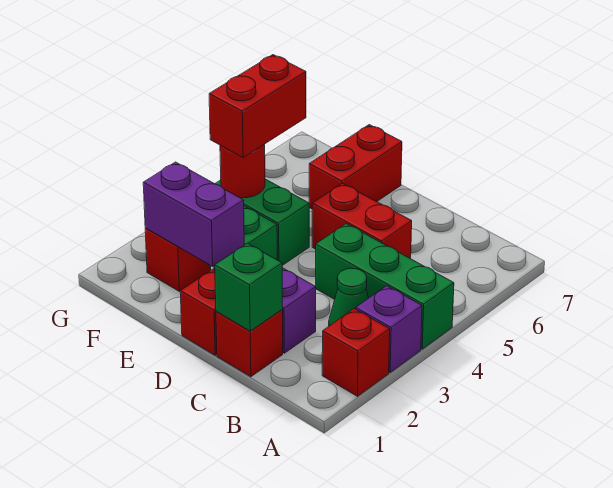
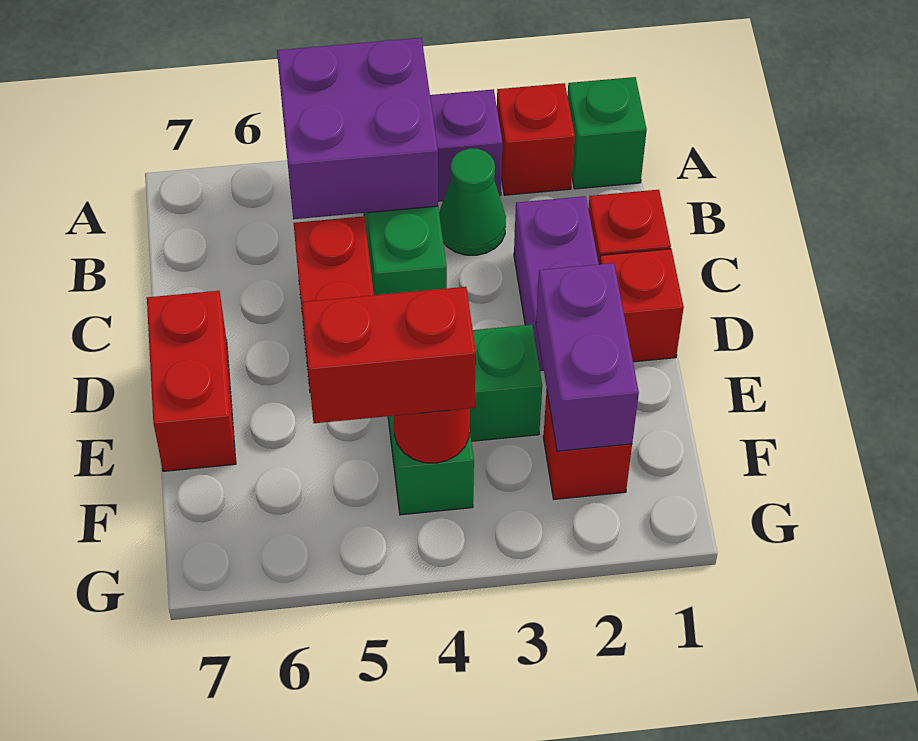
none -> purple brick A4:B5 level 2
green brick C1 level 2 -> green brick A1 level 1
red brick E6:E7 level 1 -> red brick D7:E7 level 1

